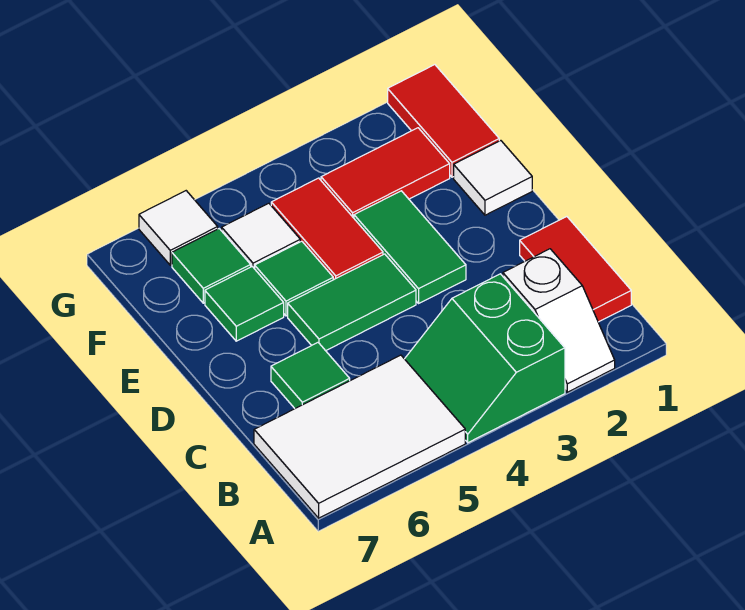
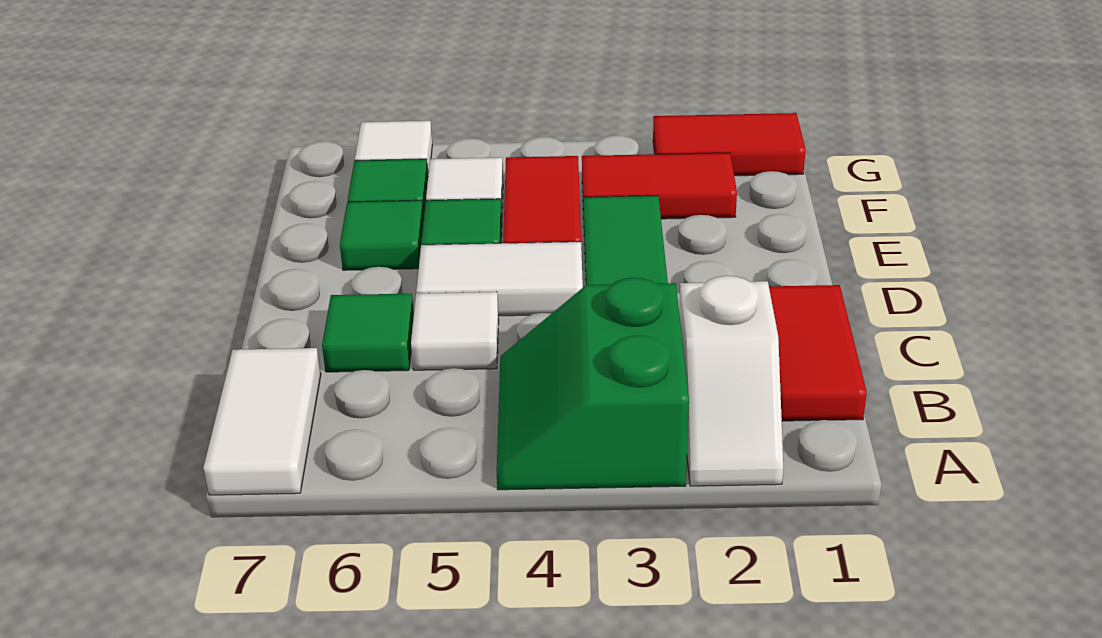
white tile A5:B7 level 1 -> white tile A7:B7 level 1
green tile D4:D5 level 1 -> white tile D4:D5 level 1
white tile E1 level 1 -> white tile C5 level 1
red tile F1:G1 level 1 -> red tile G1:G2 level 1

